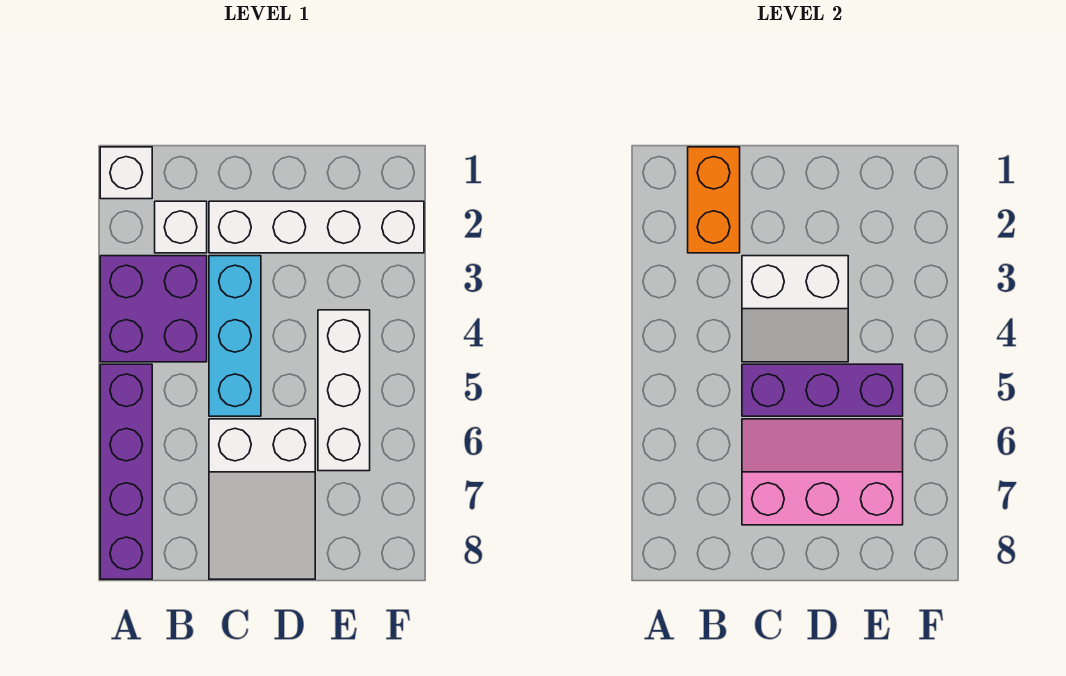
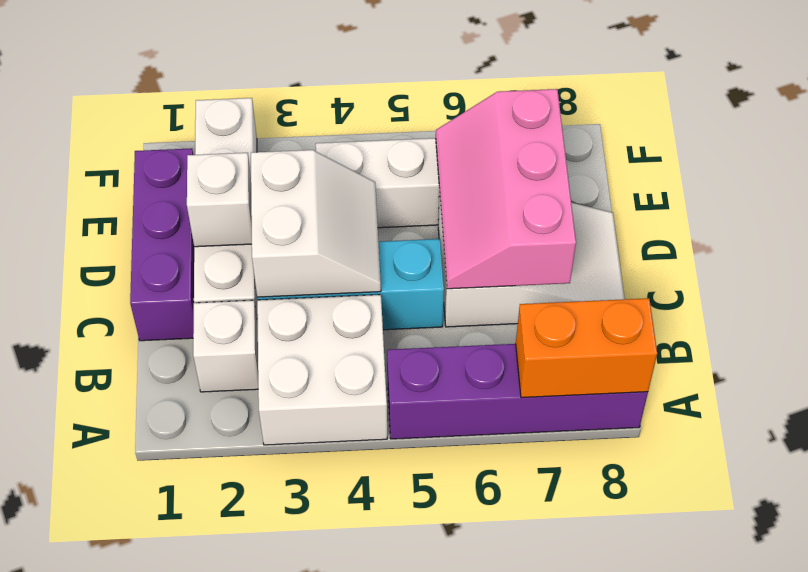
white brick A1 level 1 -> white brick D2 level 2
purple brick A3:B4 level 1 -> white brick A3:B4 level 1
orange brick B1:B2 level 2 -> orange brick A7:A8 level 2
purple brick C5:E5 level 2 -> purple brick C1:E1 level 1

